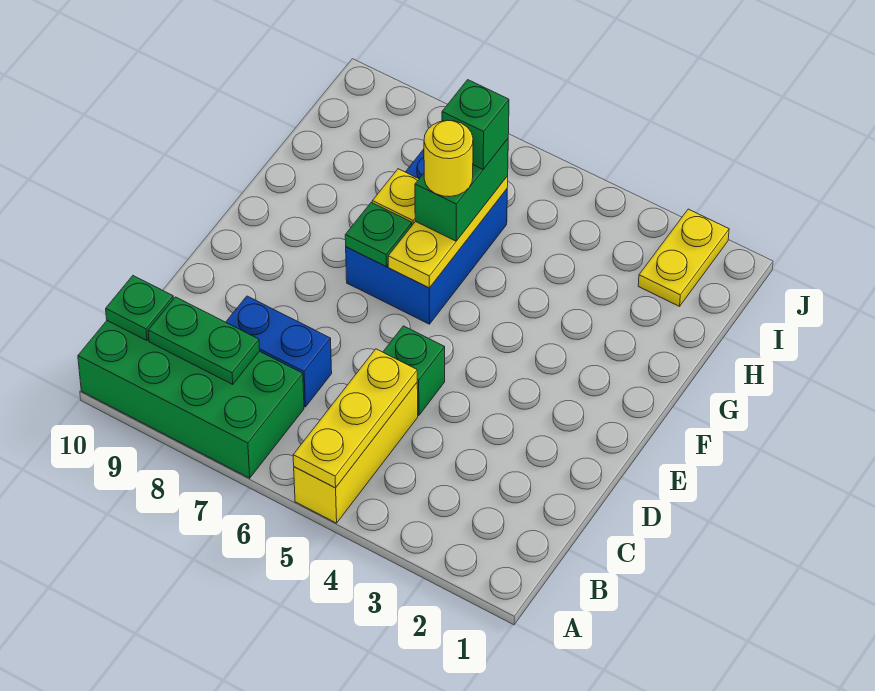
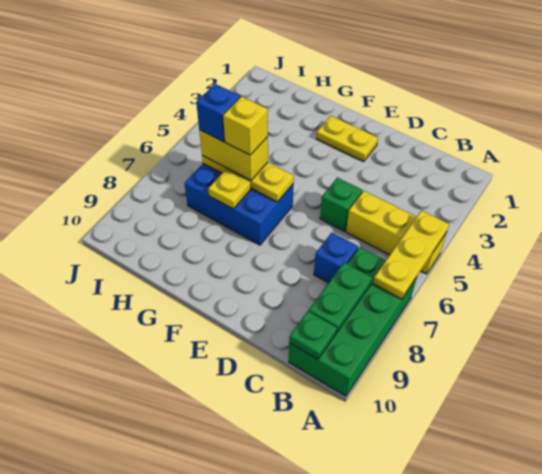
yellow plate A5:C5 level 2 -> yellow plate A5:A7 level 2
blue brick C7:C8 level 1 -> blue brick C7 level 1
green plate F7 level 2 -> none
green brick G6:H6 level 3 -> yellow brick G6:H6 level 3
yellow round brick G6 level 4 -> yellow brick G6 level 4
green brick H6 level 4 -> blue brick H6 level 4
yellow plate I2:J2 level 1 -> yellow plate E2:F2 level 1

